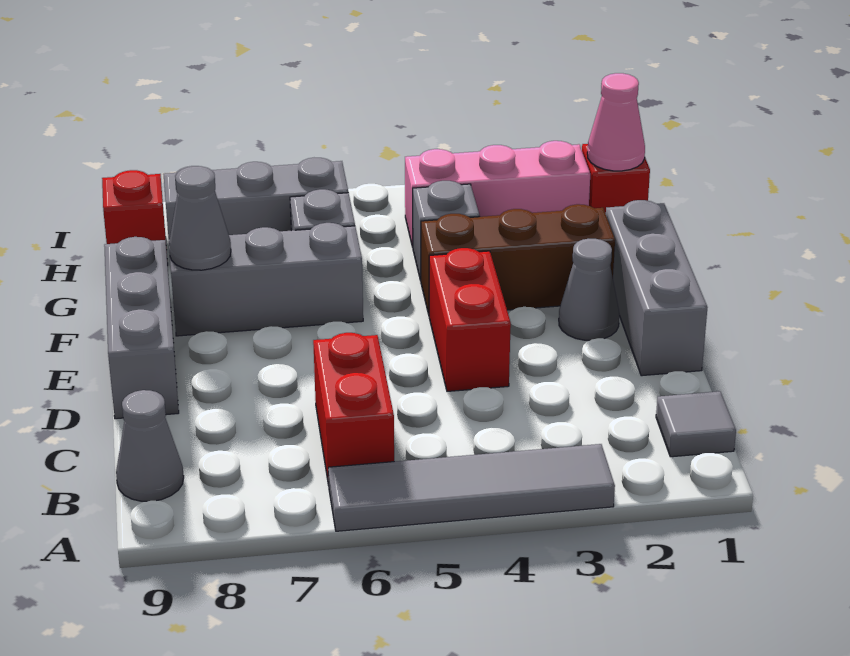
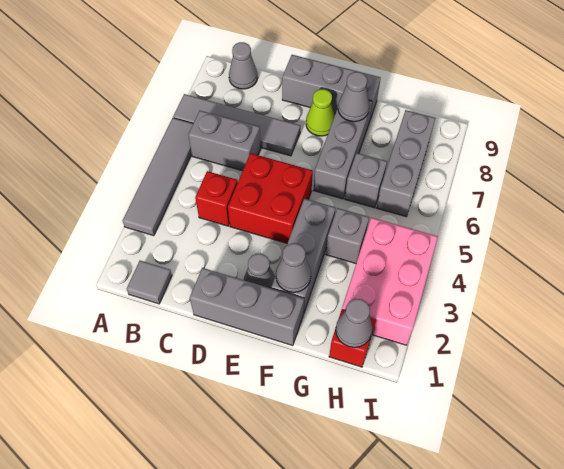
none -> grey tile A7:D7 level 1
red brick B6:C6 level 1 -> grey brick B6:C6 level 1
red brick D4:E4 level 1 -> red brick D4:E5 level 1
none -> lime cone E8 level 1
brown brick F2:F4 level 1 -> grey brick F2:F4 level 1
none -> grey cone F2 level 2
pink cone H1 level 2 -> grey cone H1 level 2
pink brick H2:H4 level 1 -> pink brick H2:I4 level 1
red brick H9 level 1 -> red brick C4 level 1

